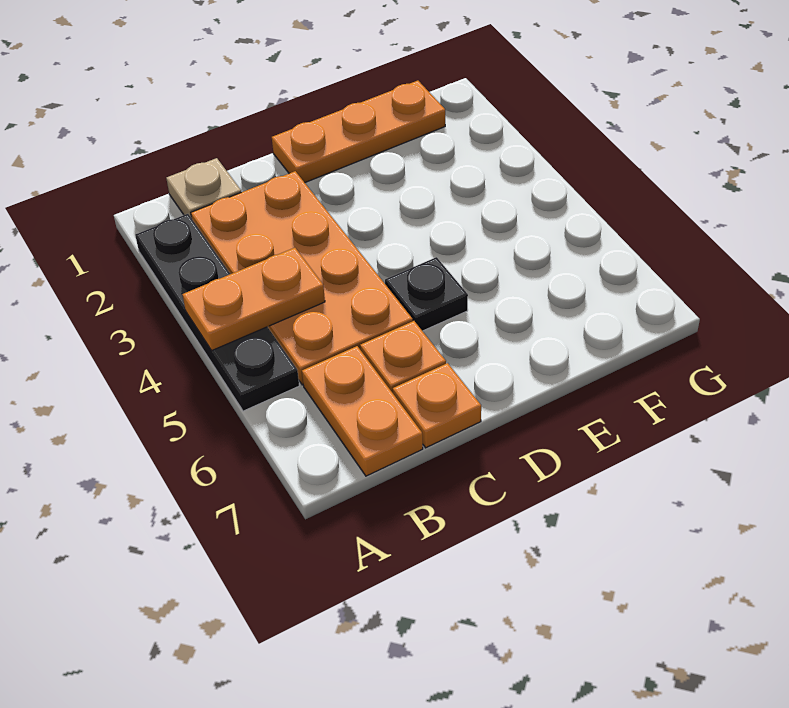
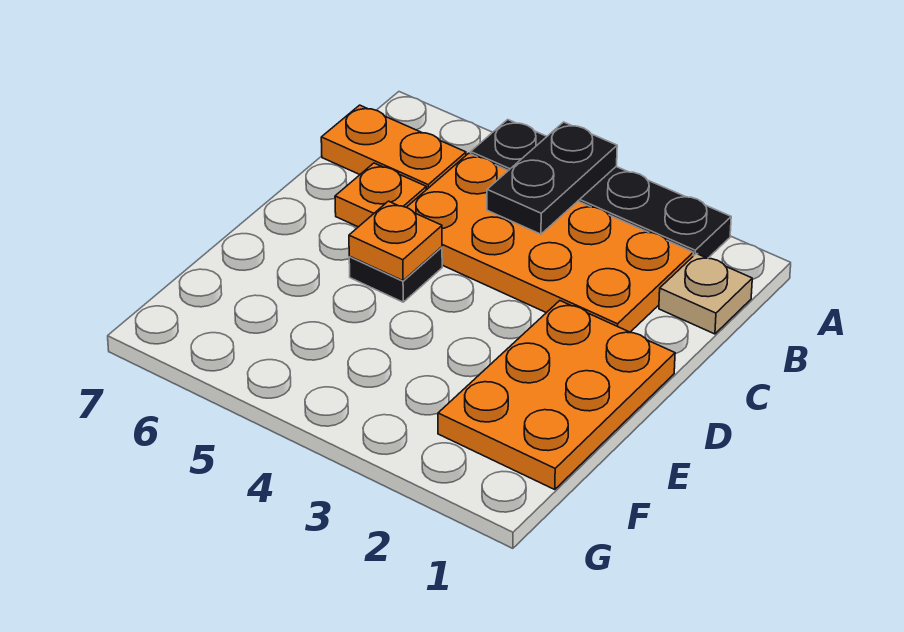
orange plate A4:B4 level 2 -> black plate A4:B4 level 2
orange plate C7 level 1 -> orange plate D5 level 2
orange plate D1:F1 level 1 -> orange plate D1:F2 level 1

